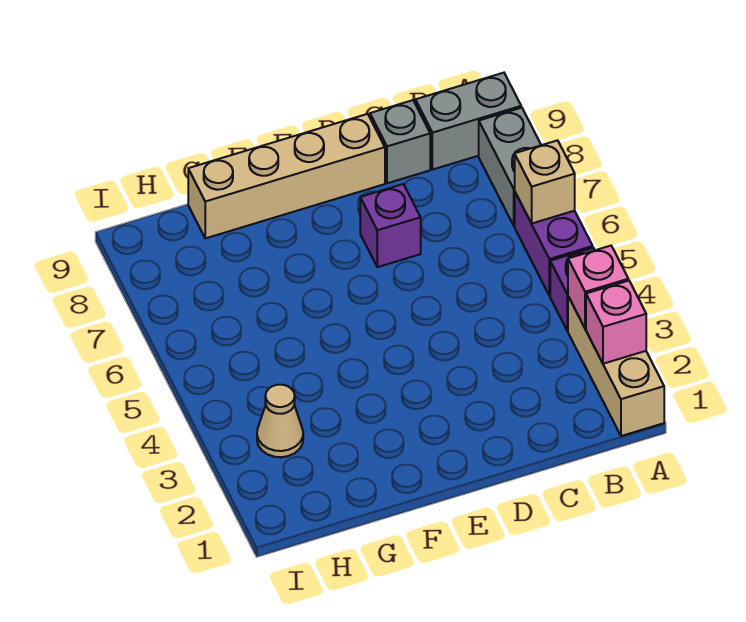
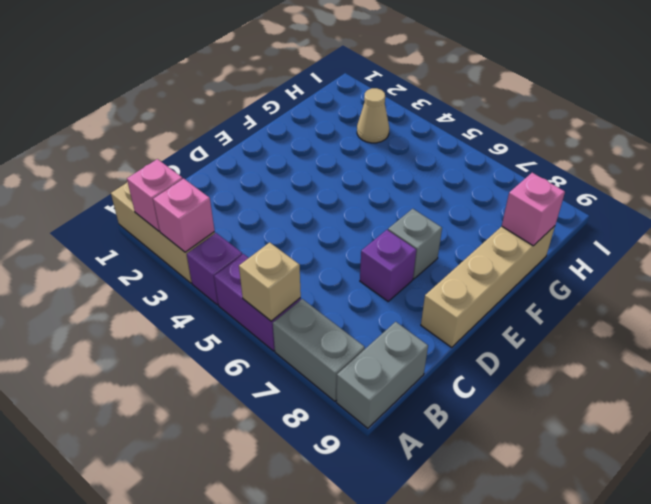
grey brick C9 level 1 -> grey brick E7 level 1
none -> pink brick G9 level 2

